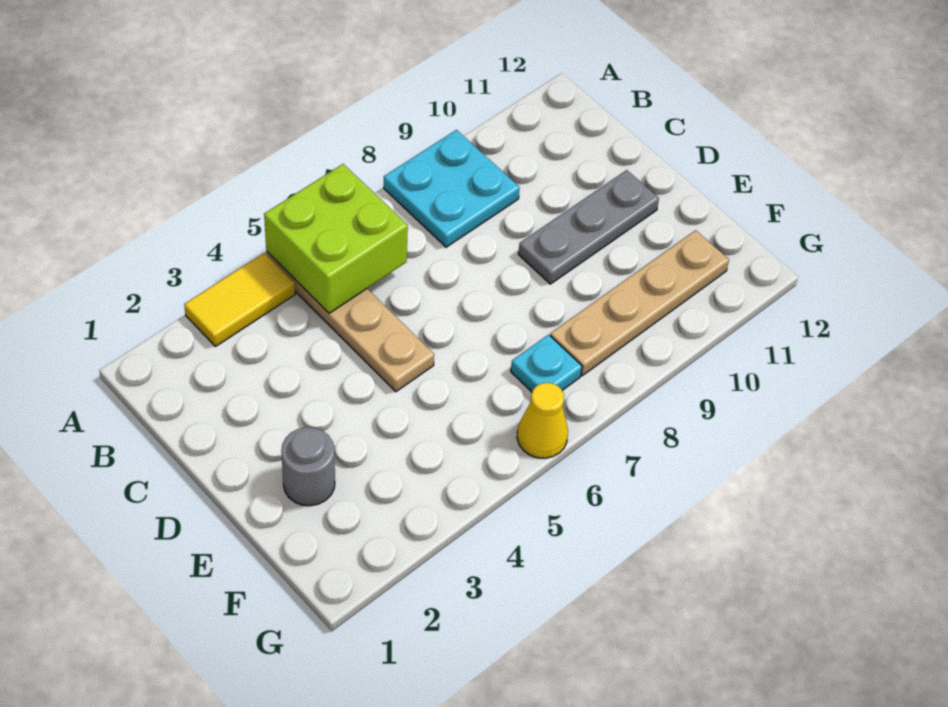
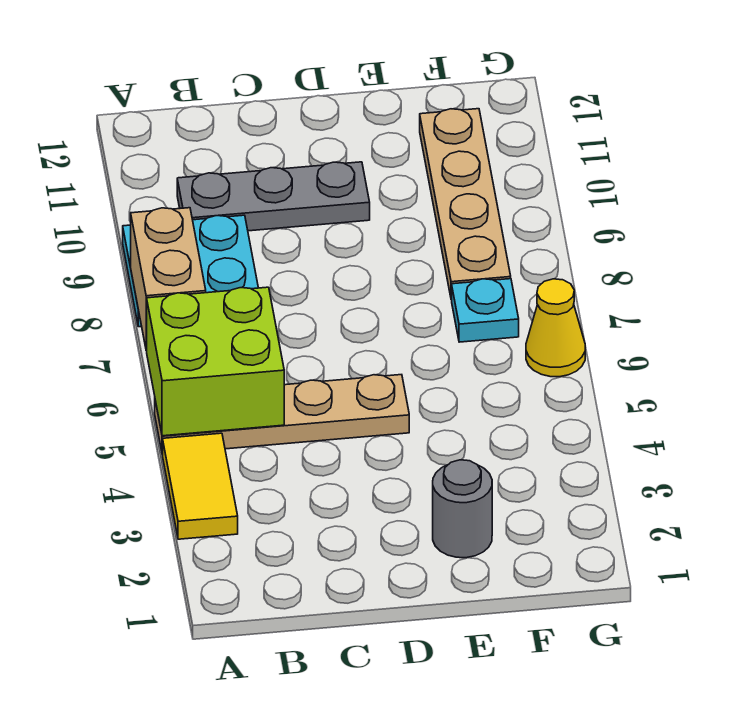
none -> tan brick A7:A8 level 2
grey plate D9:D11 level 1 -> grey plate B10:D10 level 1

